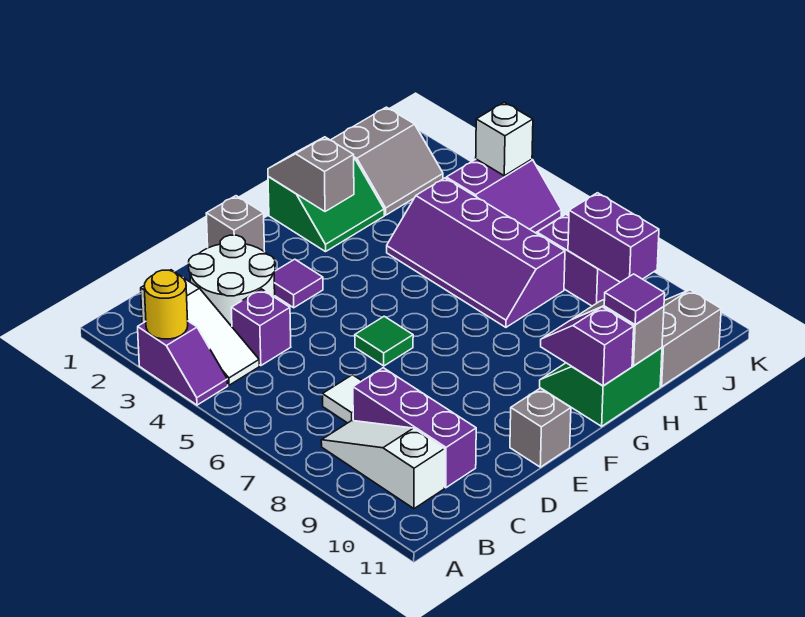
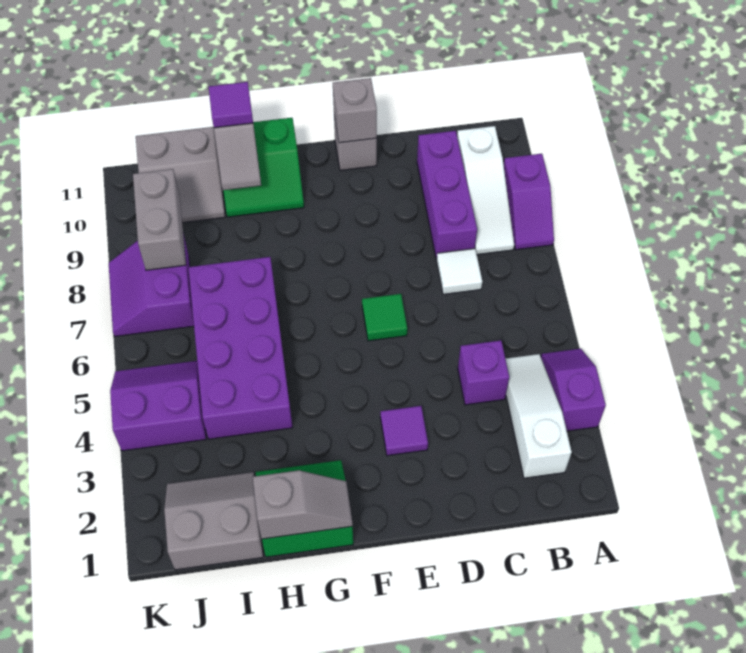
yellow round brick A3 level 2 -> none
white round brick C2:D3 level 1 -> none
grey brick E1 level 1 -> grey brick E11 level 2
grey slope G1:G2 level 2 top 2 -> grey slope G1:H1 level 2 top H
purple slope G10:G11 level 2 top 11 -> purple slope A8:A9 level 1 top 9
purple slope H4:I7 level 1 top I -> purple brick H4:I7 level 1
purple brick J8:J9 level 2 -> grey brick J8:J9 level 2
white brick K4 level 2 -> none

